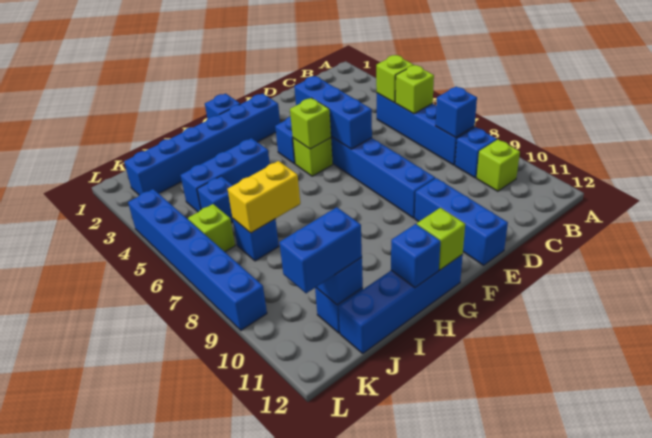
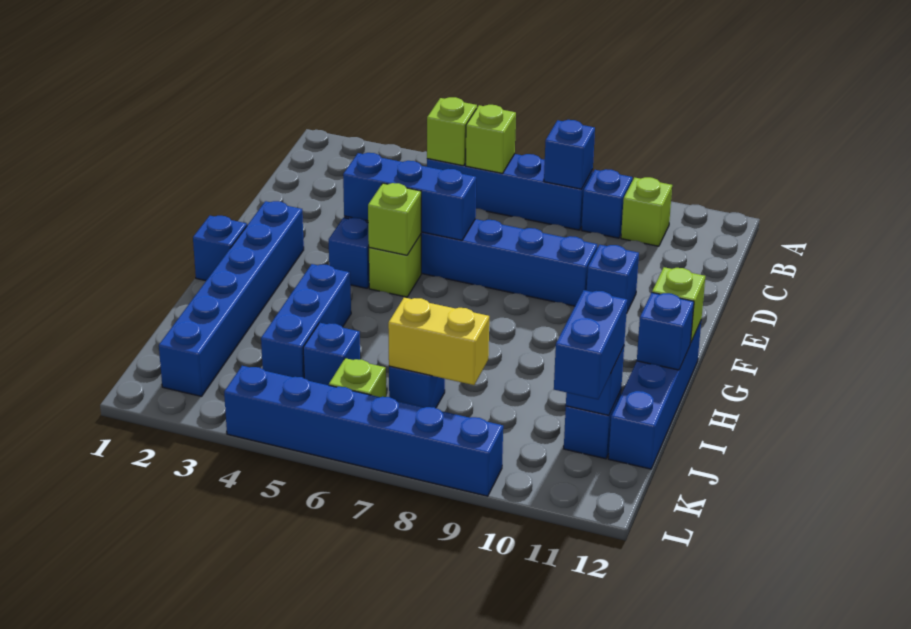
blue brick E10:E12 level 1 -> blue brick E10 level 1
yellow brick I7:J7 level 2 -> yellow brick J7:J8 level 2

